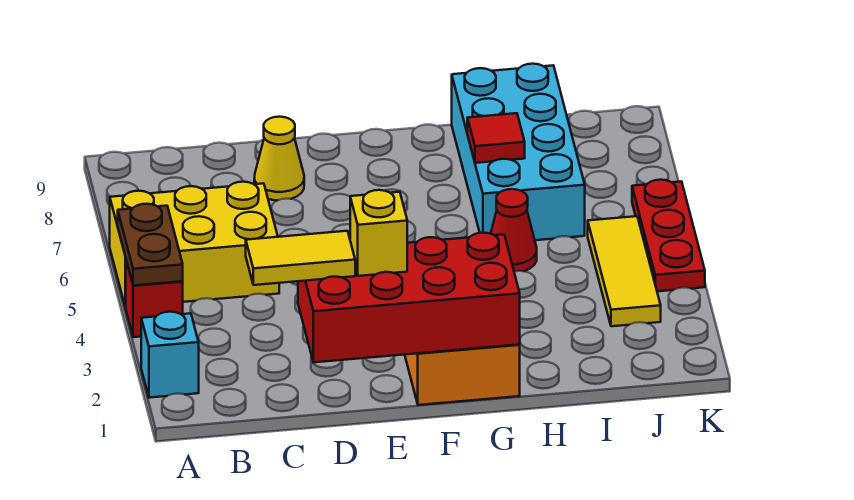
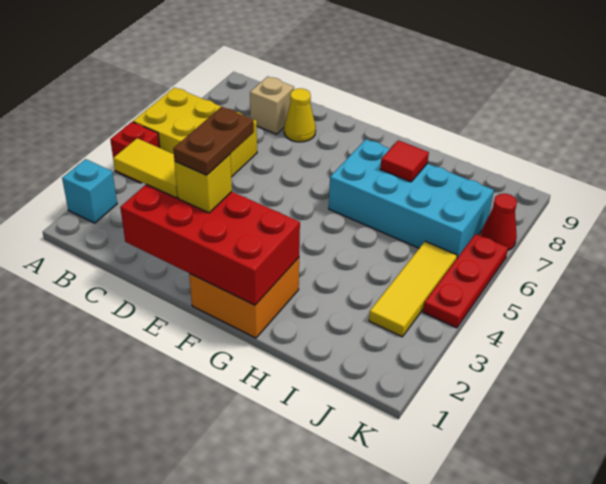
brown plate A4:A5 level 2 -> brown plate E2:E3 level 4
none -> tan brick C8 level 1
red cone H5 level 1 -> red cone K7 level 1
cyan brick H6:I9 level 1 -> cyan brick G6:J7 level 1

